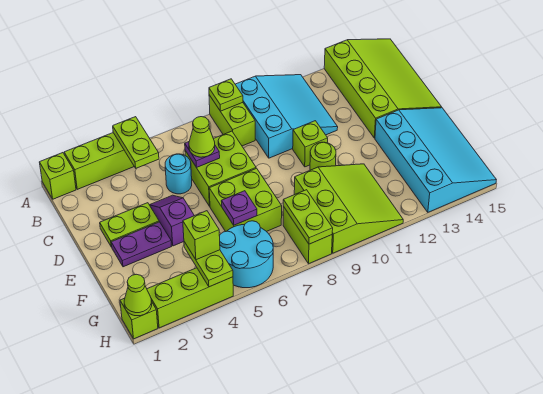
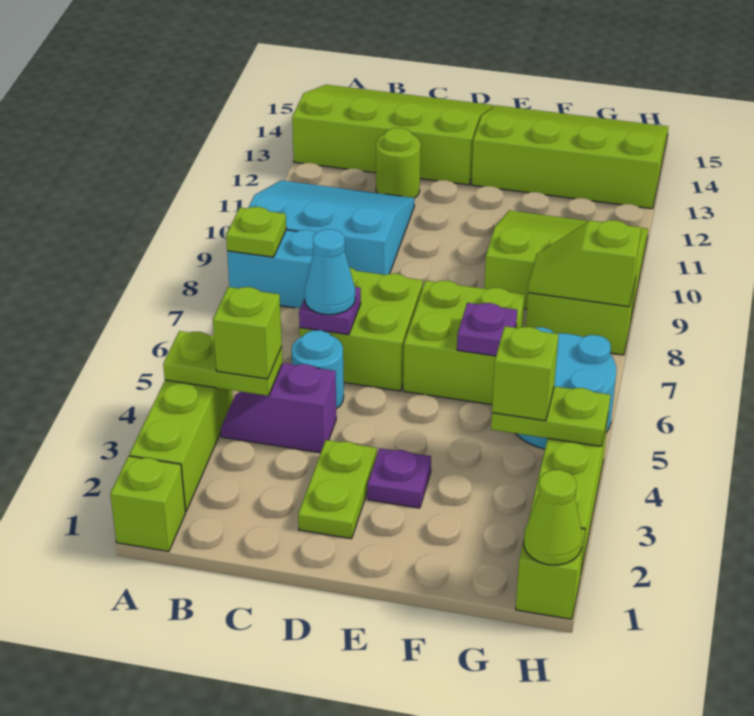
lime brick A8:B8 level 1 -> cyan brick A8:B8 level 1
lime cone C6 level 3 -> cyan cone C6 level 3
purple slope D4:E4 level 1 top E -> purple slope B4:C4 level 1 top C
lime brick D10 level 1 -> lime brick B4 level 3
purple plate E2:E3 level 1 -> purple plate E3 level 1
lime round brick E10 level 1 -> lime round brick C12 level 1
cyan slope E13:H15 level 1 top 13 -> lime slope E13:H15 level 1 top 13
lime plate G8:H8 level 2 -> lime slope G8:H8 level 2 top H

